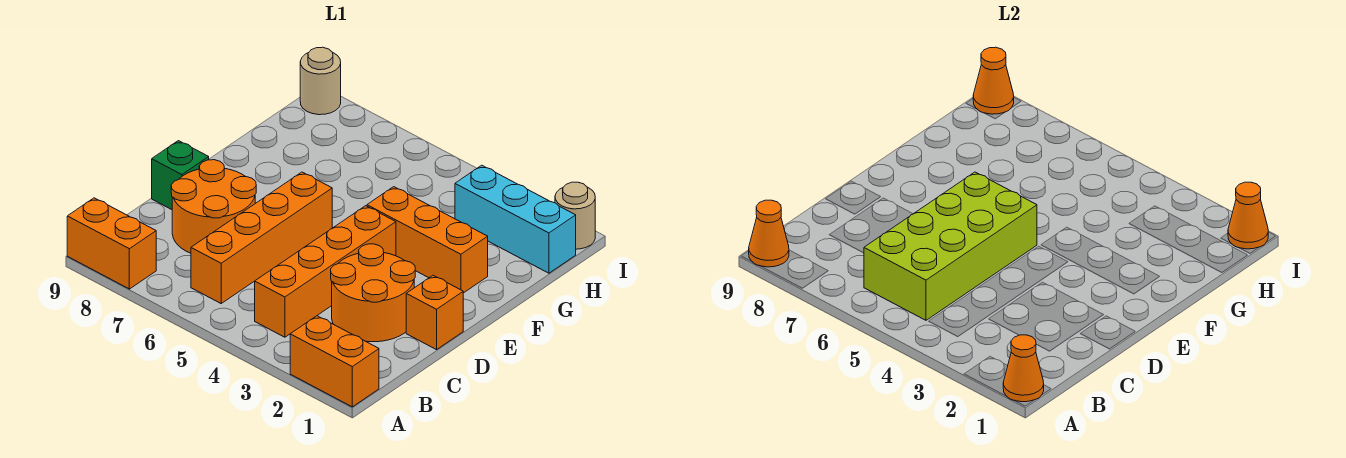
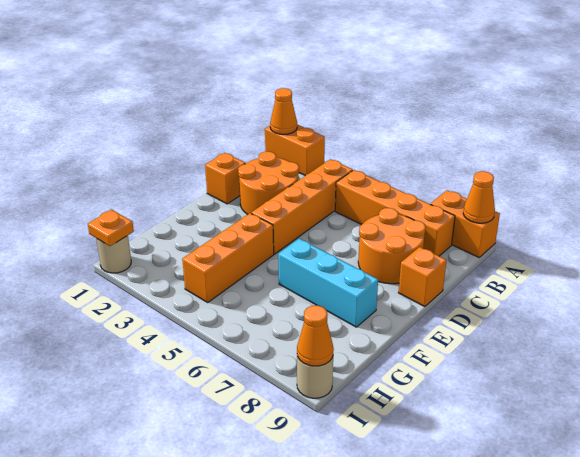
lime brick B5:E6 level 2 -> none
orange brick B6:E6 level 1 -> orange brick B5:B8 level 1
green brick D9 level 1 -> orange brick D9 level 1
orange brick F2:F4 level 1 -> orange brick F4:H4 level 1
cyan brick H1:H3 level 1 -> cyan brick F6:F8 level 1
orange cone I1 level 2 -> orange plate I1 level 2

